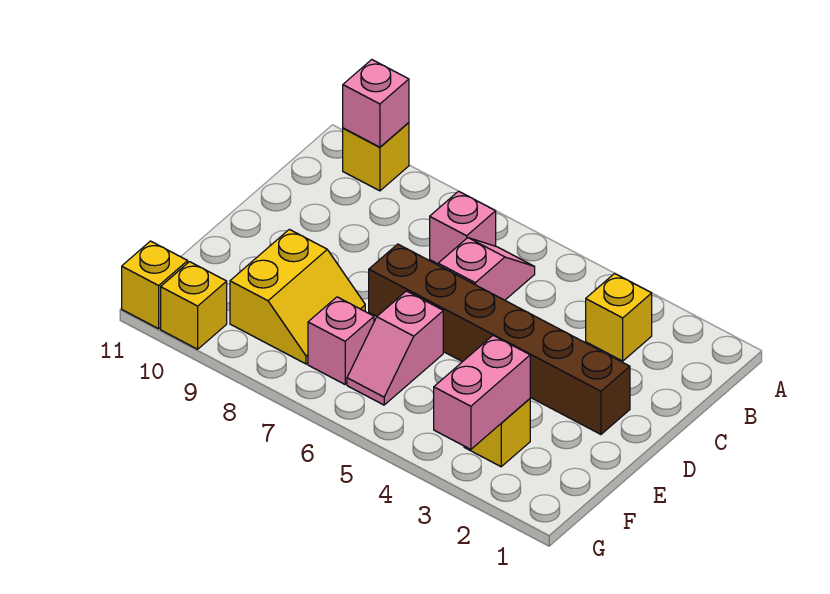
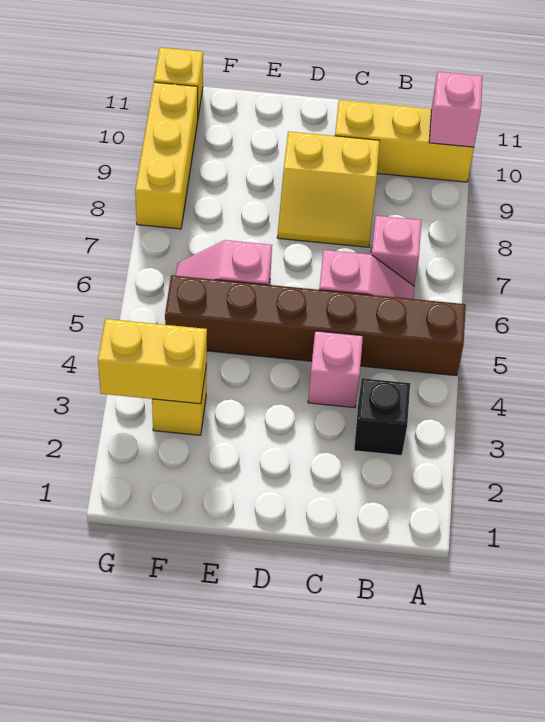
yellow brick A10 level 1 -> yellow brick A10:C10 level 1
yellow brick B3 level 1 -> black brick B3 level 1
brown brick D2:D7 level 1 -> brown brick A5:F5 level 1
yellow slope E8:F9 level 1 top 9 -> yellow slope C8:D9 level 1 top 9
pink brick F3:G3 level 2 -> yellow brick F3:G3 level 2
pink brick F7 level 1 -> pink brick C4 level 1
yellow brick G10 level 1 -> yellow brick G8:G10 level 1

